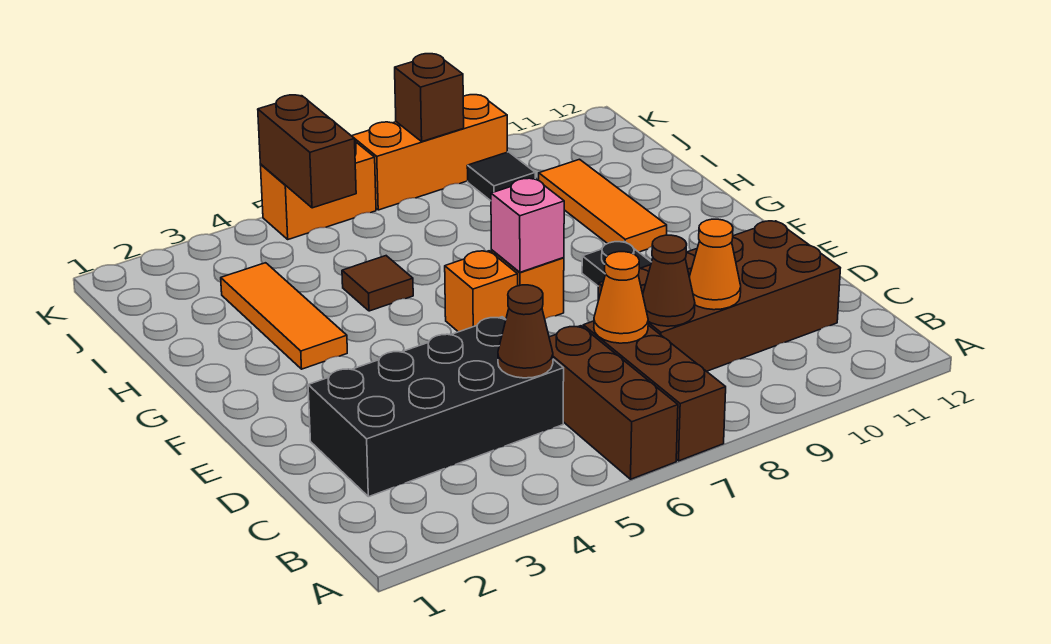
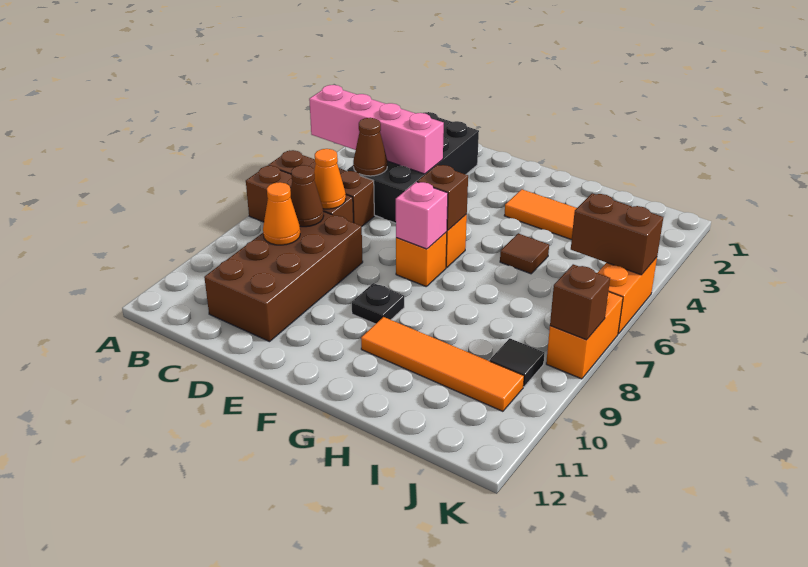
none -> pink brick A4:D4 level 2
none -> brown brick F6 level 2
orange tile G10:I10 level 1 -> orange tile G10:J10 level 1
orange brick K7:K9 level 1 -> orange brick K7:K8 level 1

